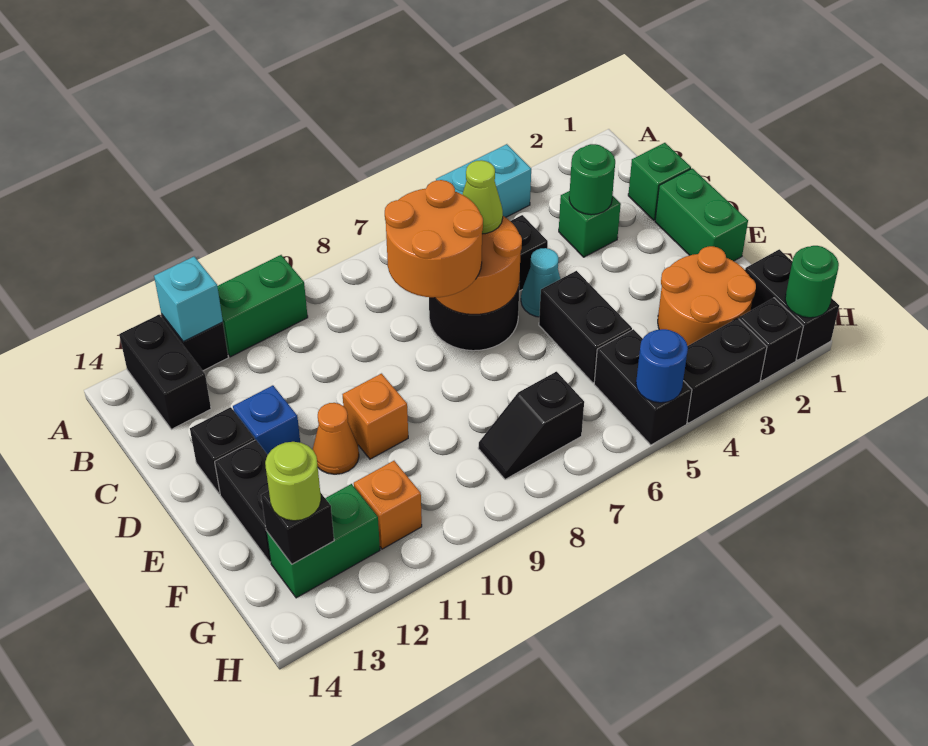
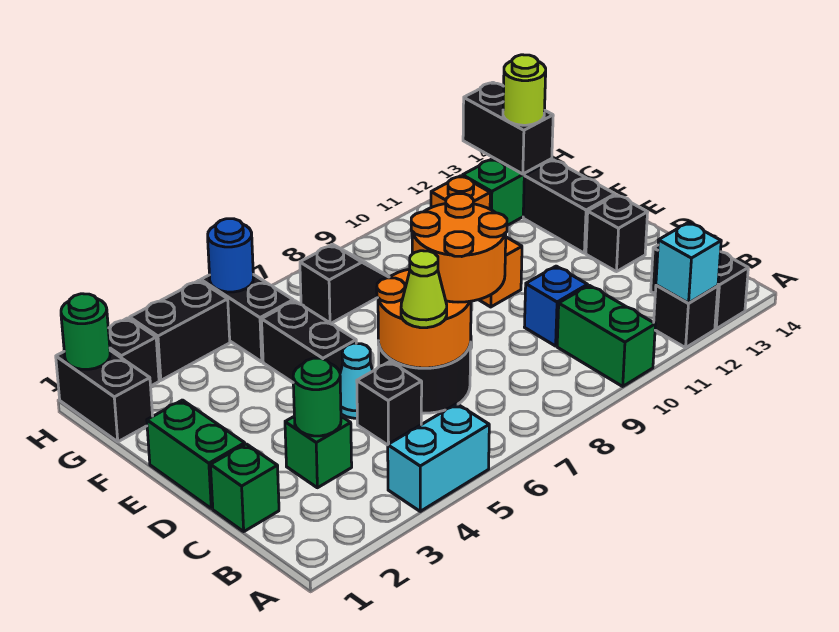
green brick A10:A11 level 1 -> green brick A10:B10 level 1
blue brick D12 level 1 -> blue brick C10 level 1
orange cone E11 level 1 -> none
orange round brick F2:G3 level 1 -> none
black brick G13 level 2 -> black brick G13:H13 level 2

